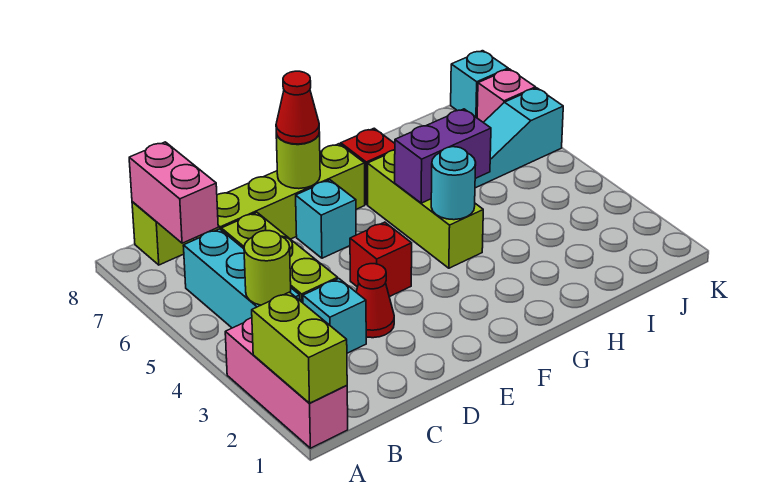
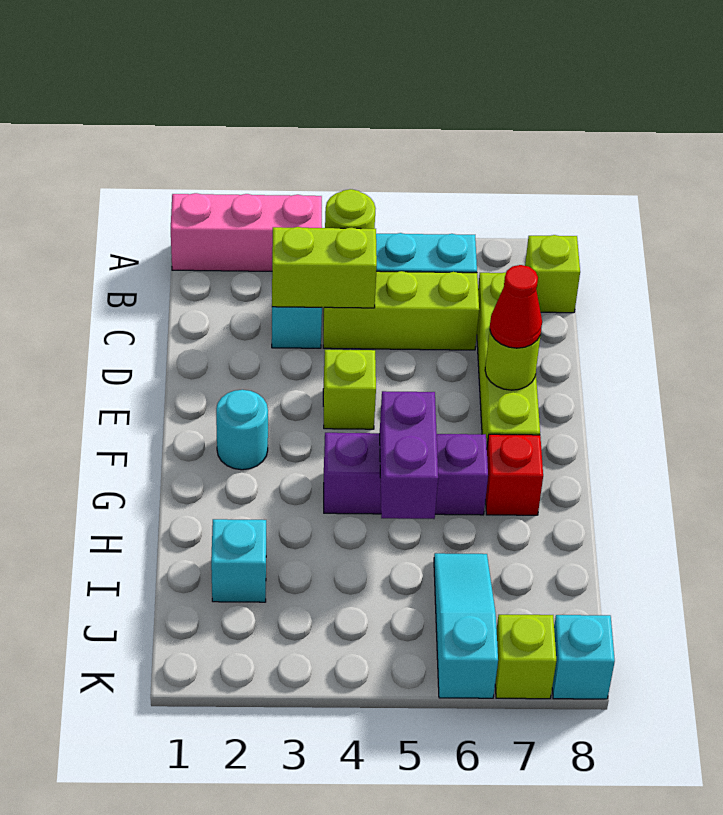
lime brick A1:A2 level 2 -> lime brick C3:C4 level 2
pink brick B7:B8 level 2 -> none
red cone D3 level 1 -> none
red brick E4 level 1 -> lime brick E4 level 1
cyan brick E6 level 1 -> cyan brick I2 level 1
lime brick G4:G6 level 1 -> purple brick G4:G6 level 1
cyan round brick G4 level 2 -> cyan round brick F2 level 1
pink brick K7 level 1 -> lime brick K7 level 1

